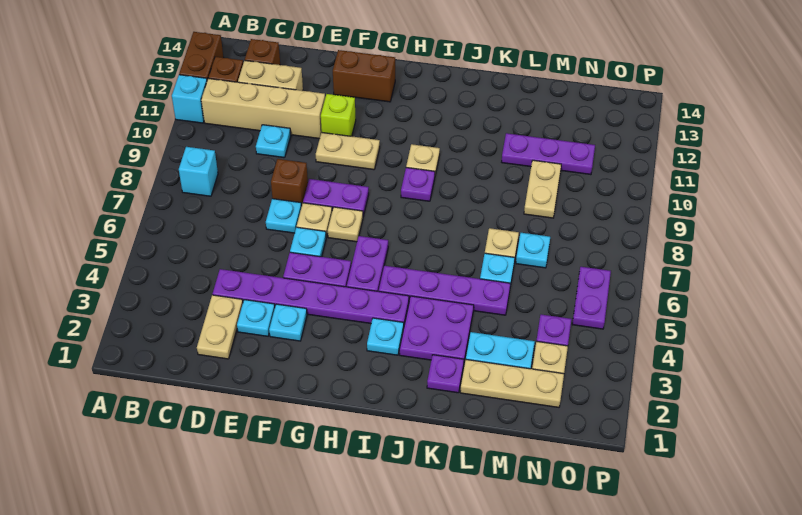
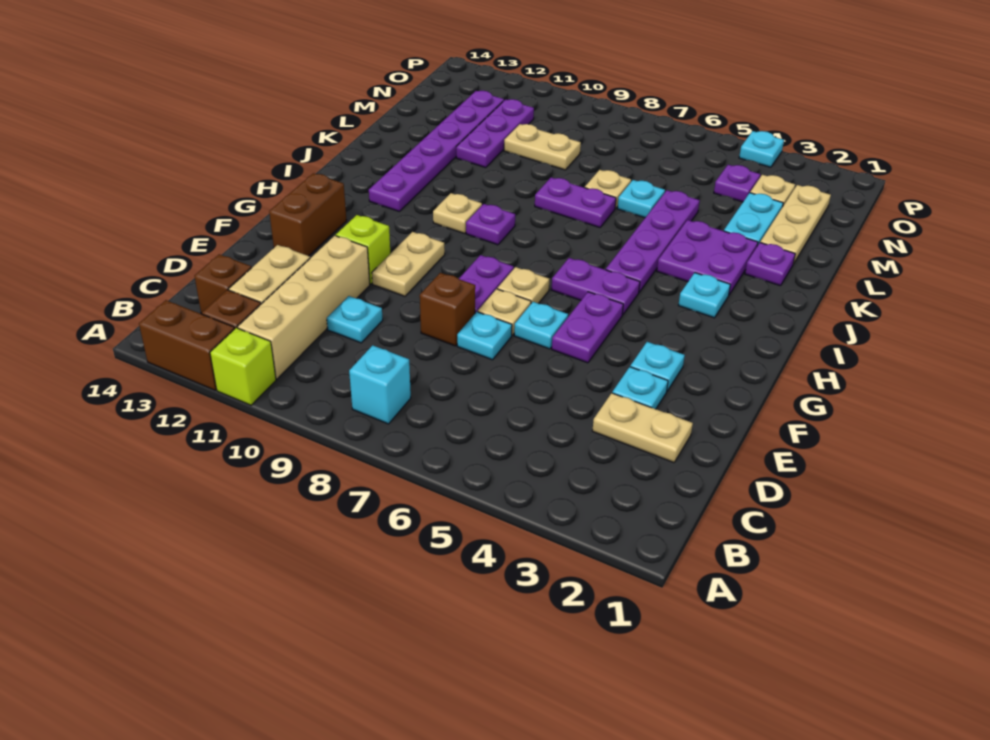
cyan brick A11 level 1 -> lime brick A11 level 1
purple plate D4:I4 level 1 -> purple plate I12:N12 level 1
cyan plate M7 level 1 -> cyan plate P4 level 1
purple plate O5:O6 level 1 -> purple plate K7:K8 level 1

